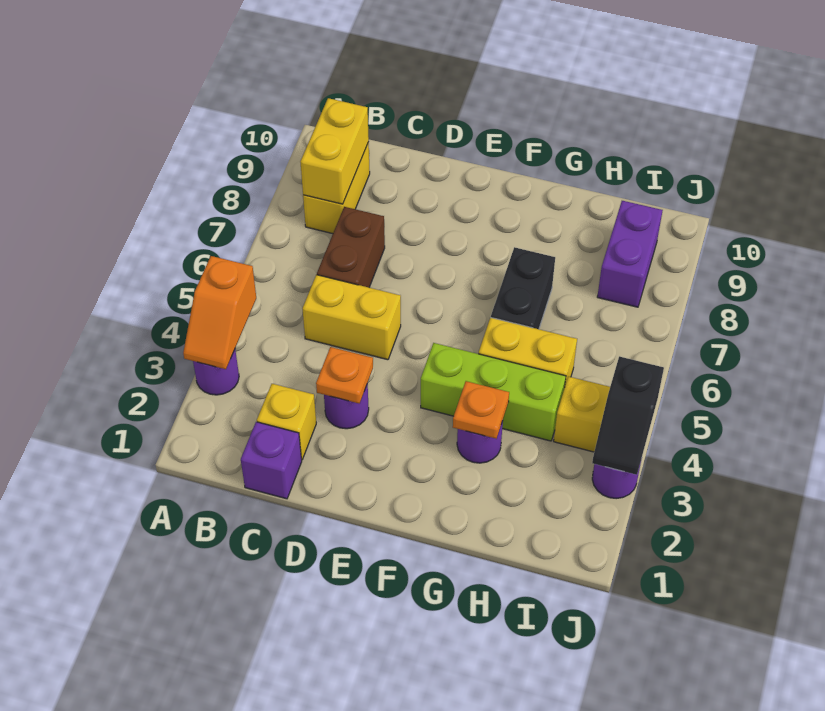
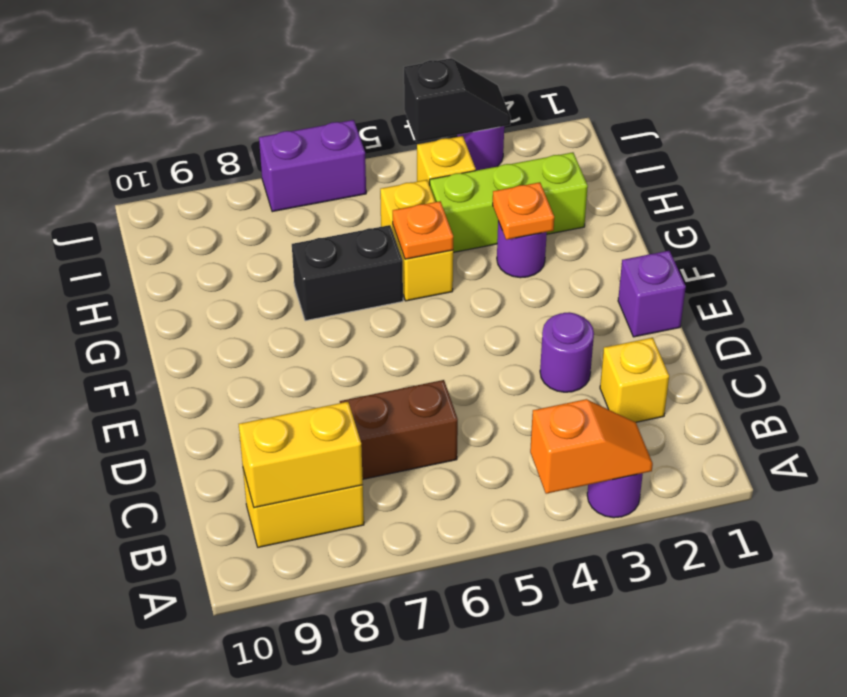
purple brick C1 level 1 -> purple brick E1 level 1
yellow brick C5:D5 level 1 -> none
orange plate D3 level 2 -> orange plate G5 level 2
lime brick F4:H4 level 1 -> lime brick H2:H4 level 1
purple brick I8:I9 level 1 -> purple brick J6:J7 level 1

